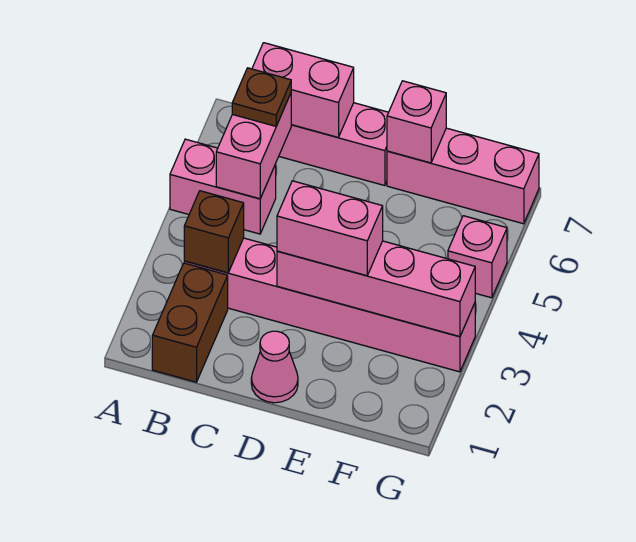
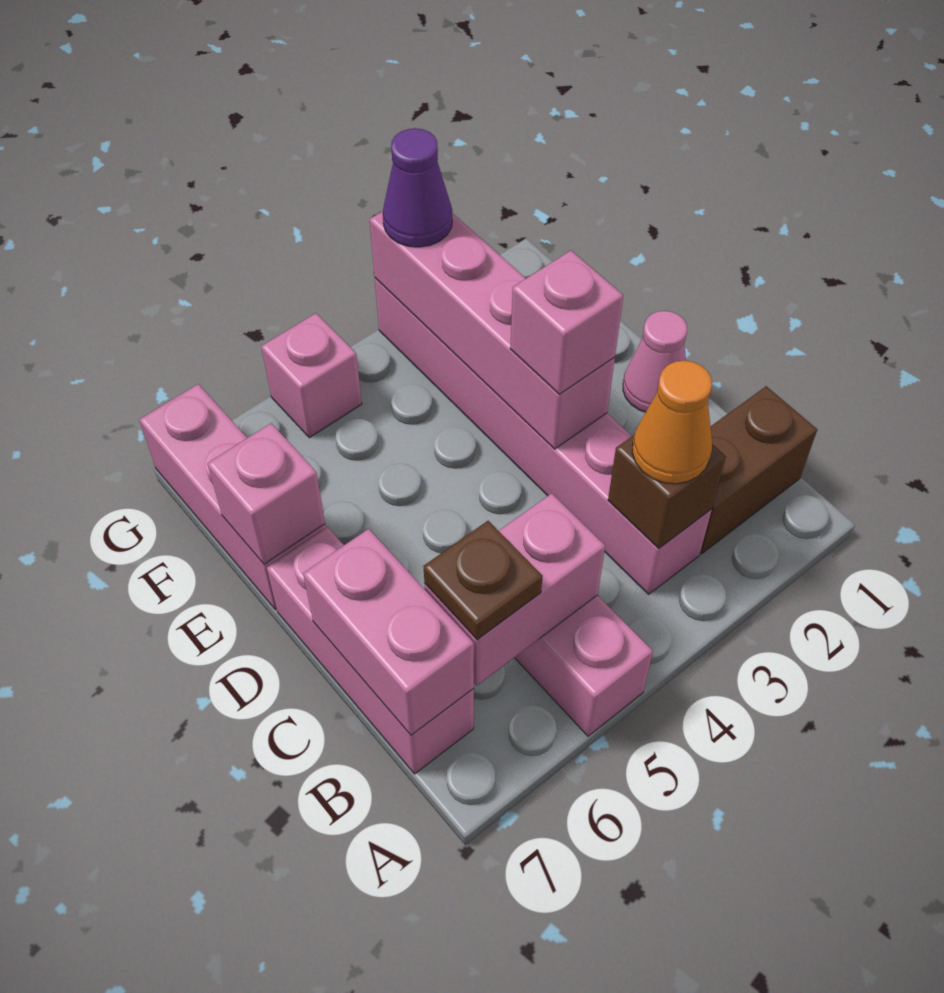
none -> orange cone B3 level 3
pink brick D3:E3 level 3 -> pink brick D3 level 3
none -> purple cone G3 level 3

